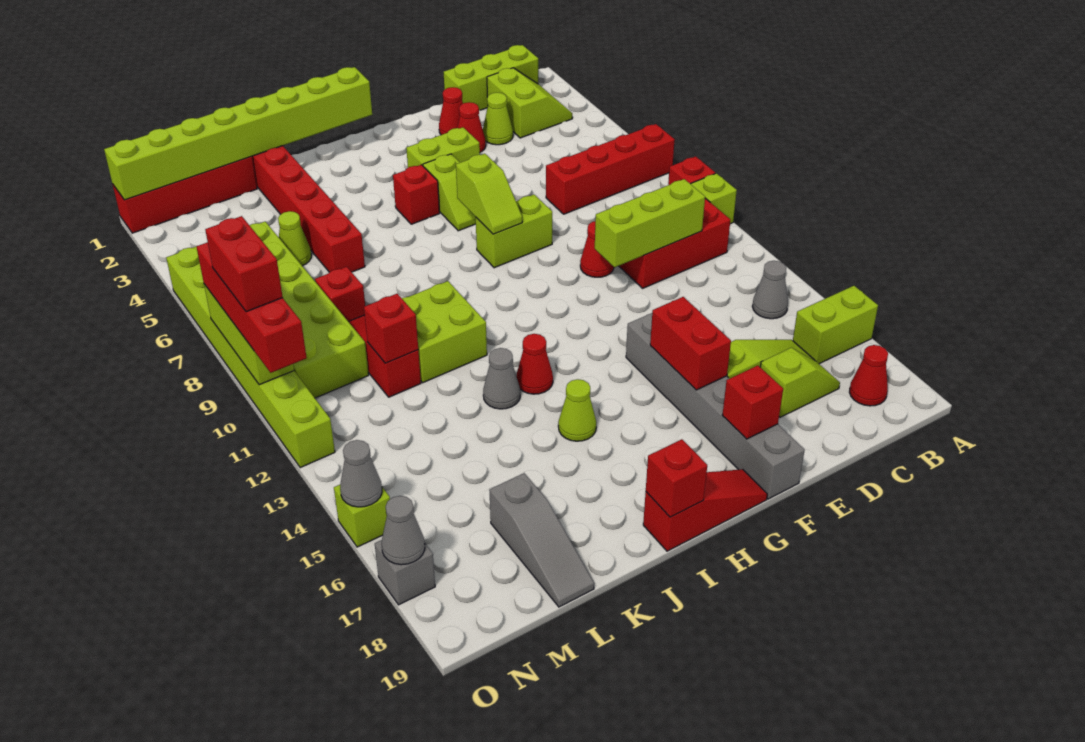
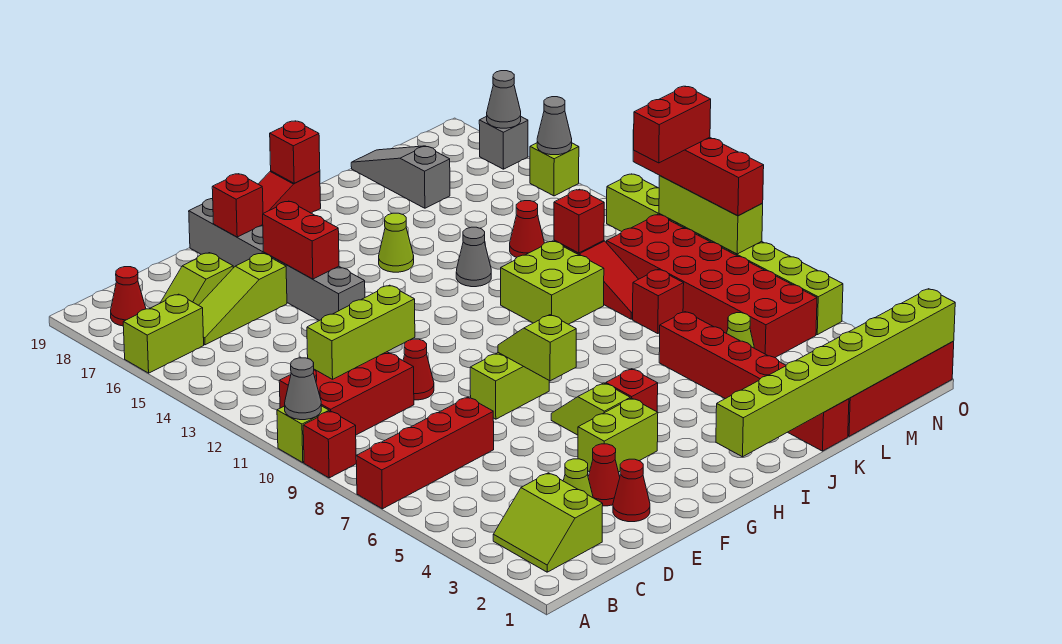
lime brick B1:D1 level 1 -> none
grey cone B14 level 1 -> grey cone A10 level 2
red cone I13 level 1 -> red cone L13 level 1
lime brick M5:N10 level 1 -> red brick M5:N10 level 1
red brick O9:O10 level 4 -> red brick N10:O10 level 4

